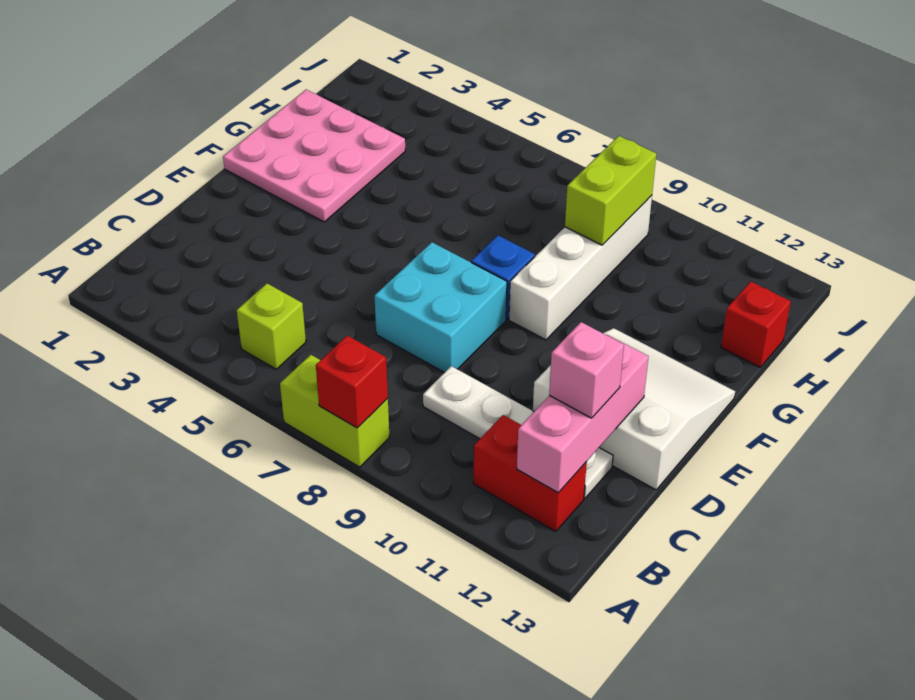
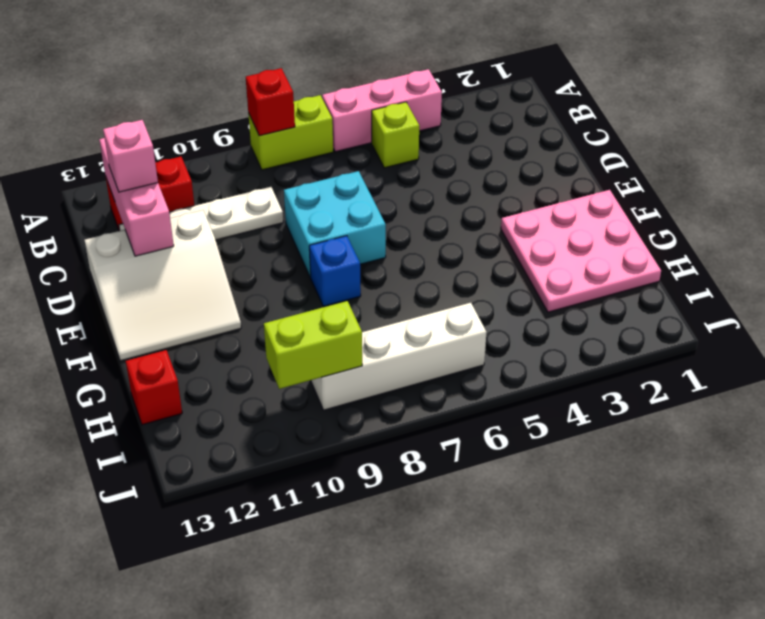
none -> pink brick A4:A6 level 1
white brick F9:I9 level 1 -> white brick I6:I9 level 1
lime brick H9:I9 level 2 -> lime brick I9:I10 level 2

